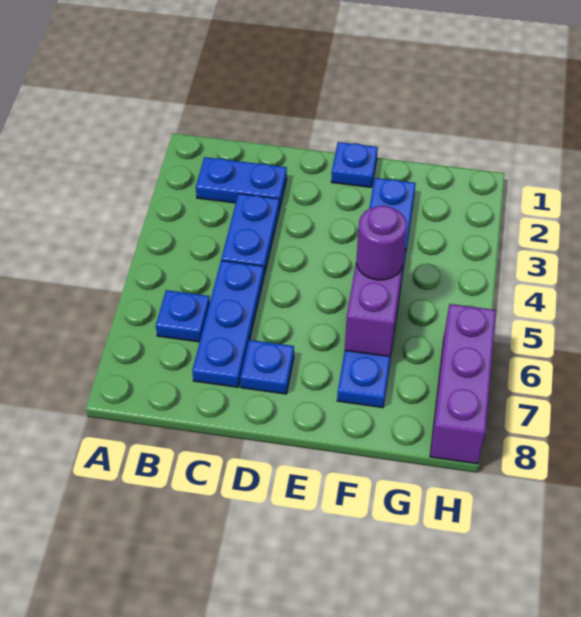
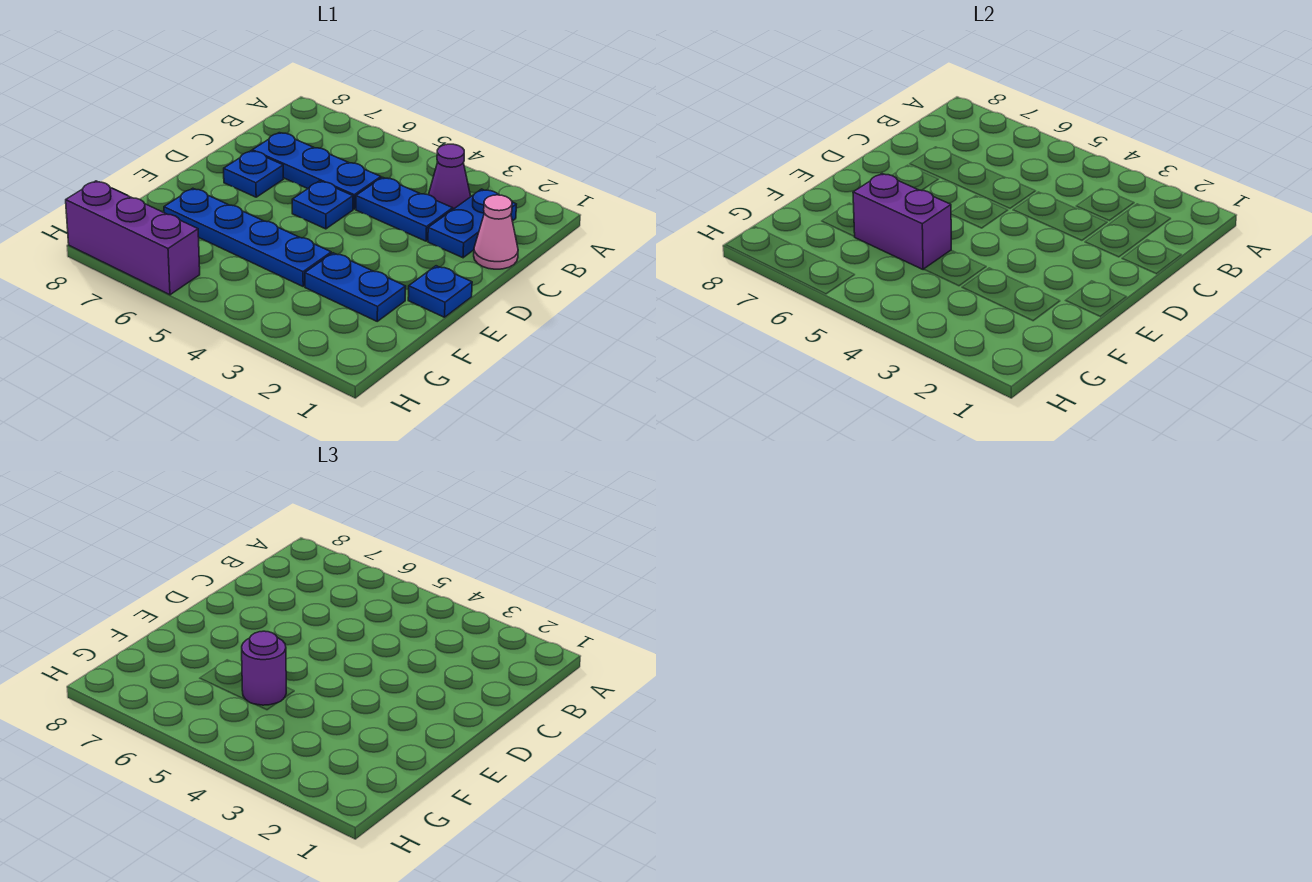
none -> purple cone B3 level 1
blue plate B6 level 1 -> blue plate D5 level 1
none -> pink cone C1 level 1

